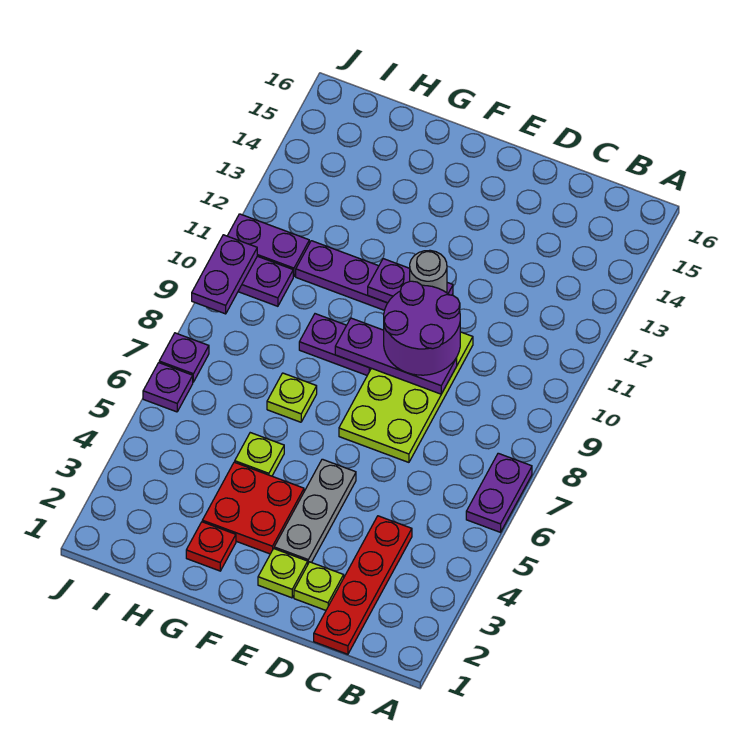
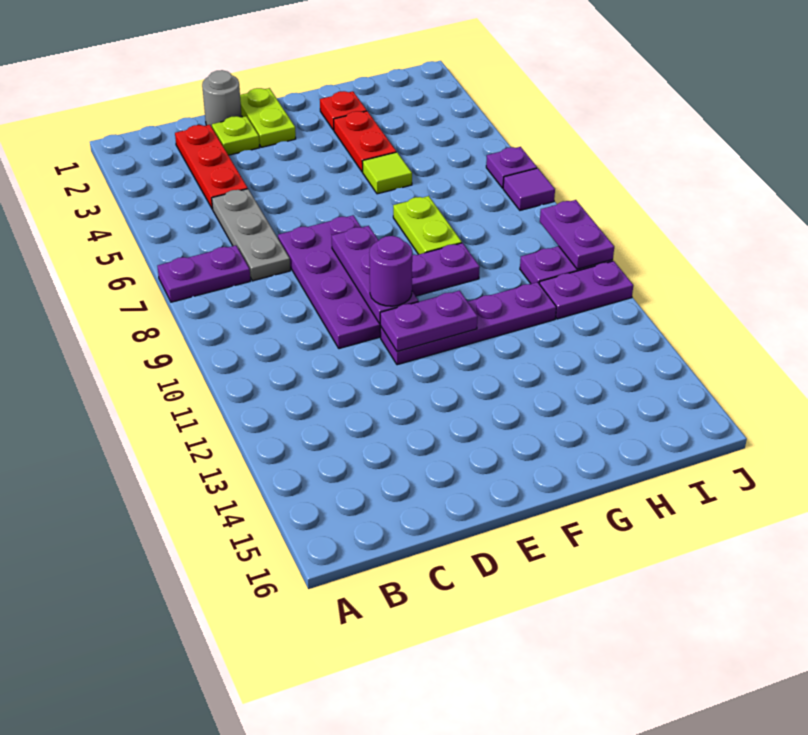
purple plate A6:A7 level 1 -> purple plate A7:B7 level 1
red plate C1:C4 level 1 -> red plate C2:C4 level 1
lime plate D7:E10 level 1 -> purple plate D7:E10 level 1
purple plate D9:F9 level 2 -> purple plate E8:E10 level 2
purple round brick D9:E10 level 3 -> purple round brick E10 level 3
lime plate E2 level 1 -> lime plate E1:E2 level 1
grey plate E3:E5 level 1 -> grey plate C5:C7 level 1
grey round brick E11 level 3 -> grey round brick D1 level 1
red plate F3:G4 level 1 -> red plate G3:G4 level 1
lime plate G5 level 1 -> lime tile G5 level 1
lime plate G7 level 1 -> lime plate G7:G8 level 1
purple plate J7 level 1 -> purple tile J7 level 1

